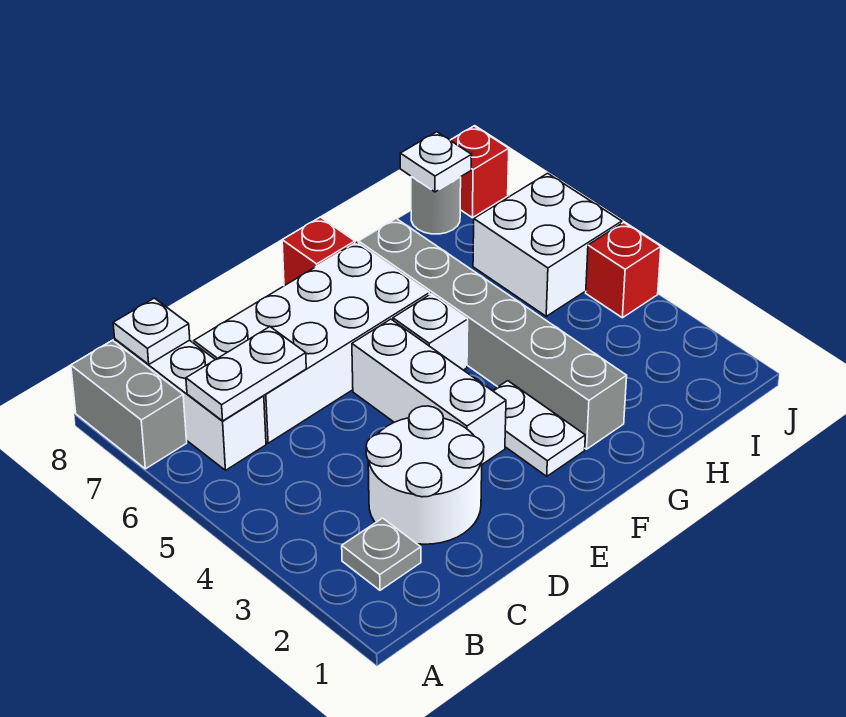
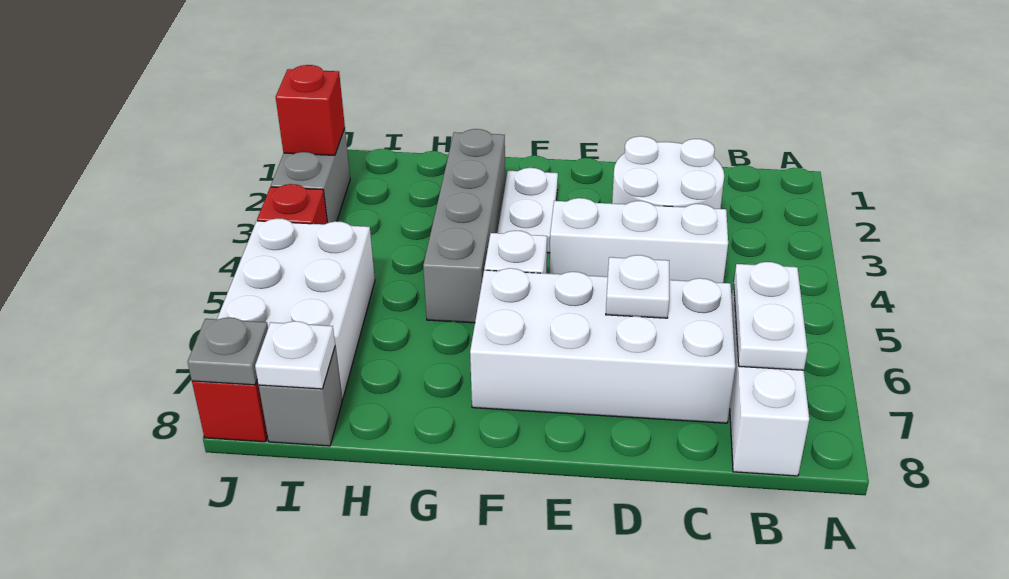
grey brick A7:A8 level 1 -> grey brick J2:J3 level 1
grey plate B2 level 1 -> grey plate J8 level 2
white plate B6:C6 level 2 -> white plate B6:B7 level 2
white plate B8 level 2 -> white plate D6 level 2
white brick E3:E5 level 1 -> white brick C4:E4 level 1
red brick F8 level 1 -> red brick J2 level 2
grey brick G2:G7 level 1 -> grey brick G2:G5 level 1
white brick I5:J6 level 1 -> white brick I5:J7 level 1
grey round brick I8 level 1 -> grey brick I8 level 1

